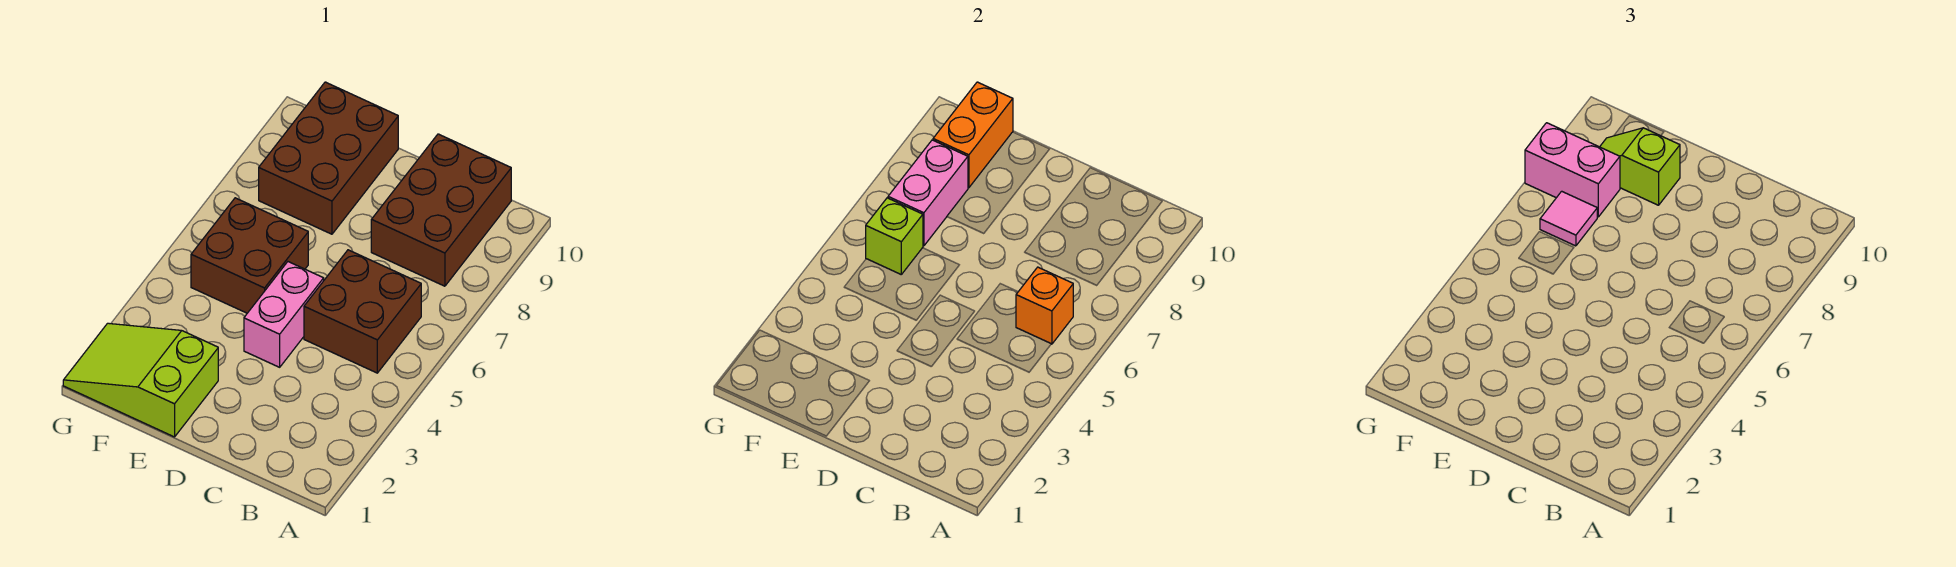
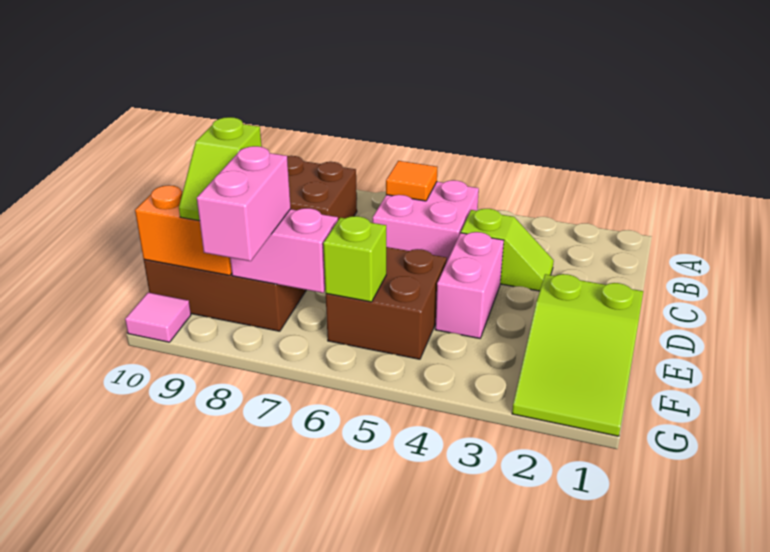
brown brick B5:C6 level 1 -> pink brick B5:C6 level 1
orange brick B6 level 2 -> orange tile B6 level 2
none -> lime slope C3:C4 level 1 top 4
pink brick D4:D5 level 1 -> pink brick D4:E4 level 1
pink tile F7 level 3 -> pink tile G10 level 1

